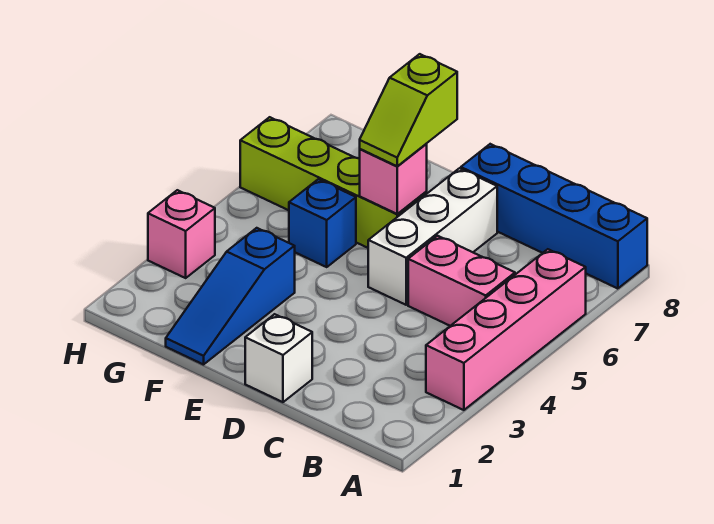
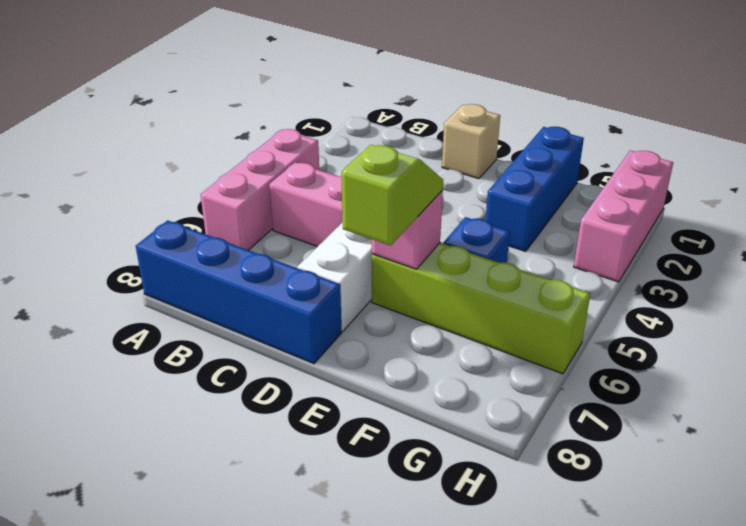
pink brick A3:A6 level 1 -> pink brick A4:A6 level 1
white brick D1 level 1 -> tan brick D1 level 1
blue slope F1:F3 level 1 top 3 -> blue brick F1:F3 level 1
pink brick H3 level 1 -> pink brick H1:H3 level 1

